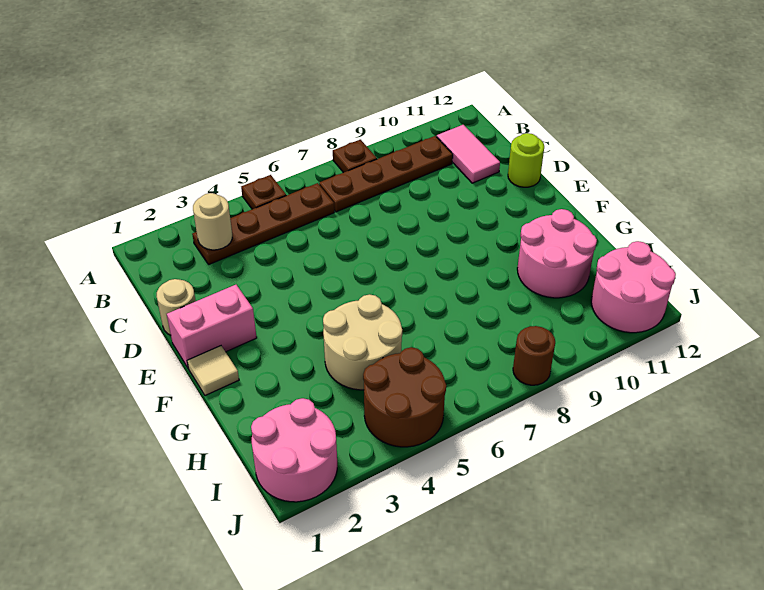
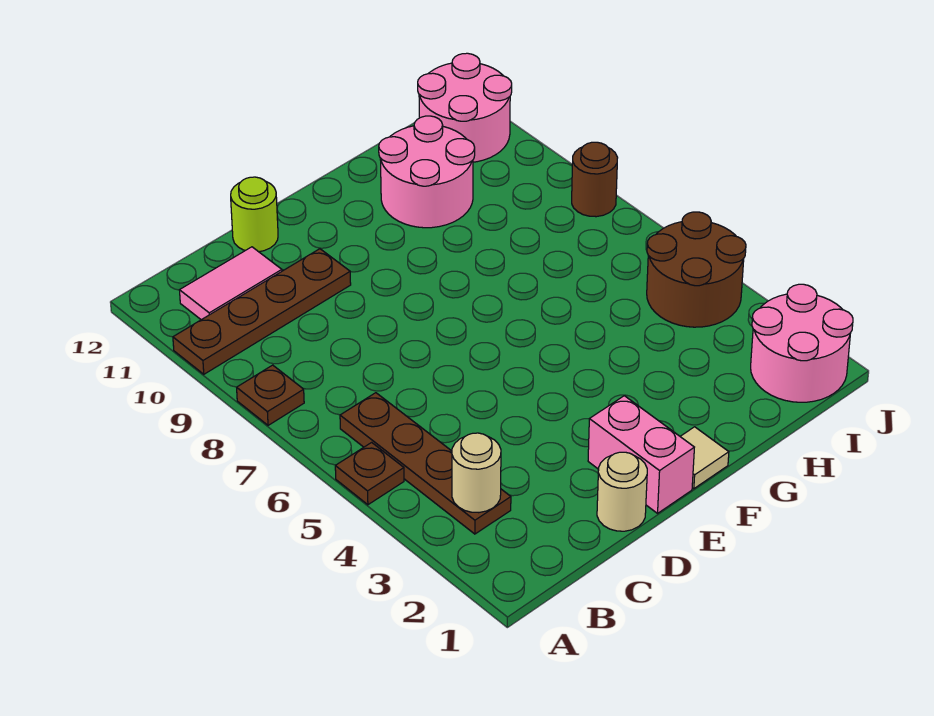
brown plate B7:B10 level 1 -> brown plate A10:D10 level 1
tan round brick G4:H5 level 1 -> none

